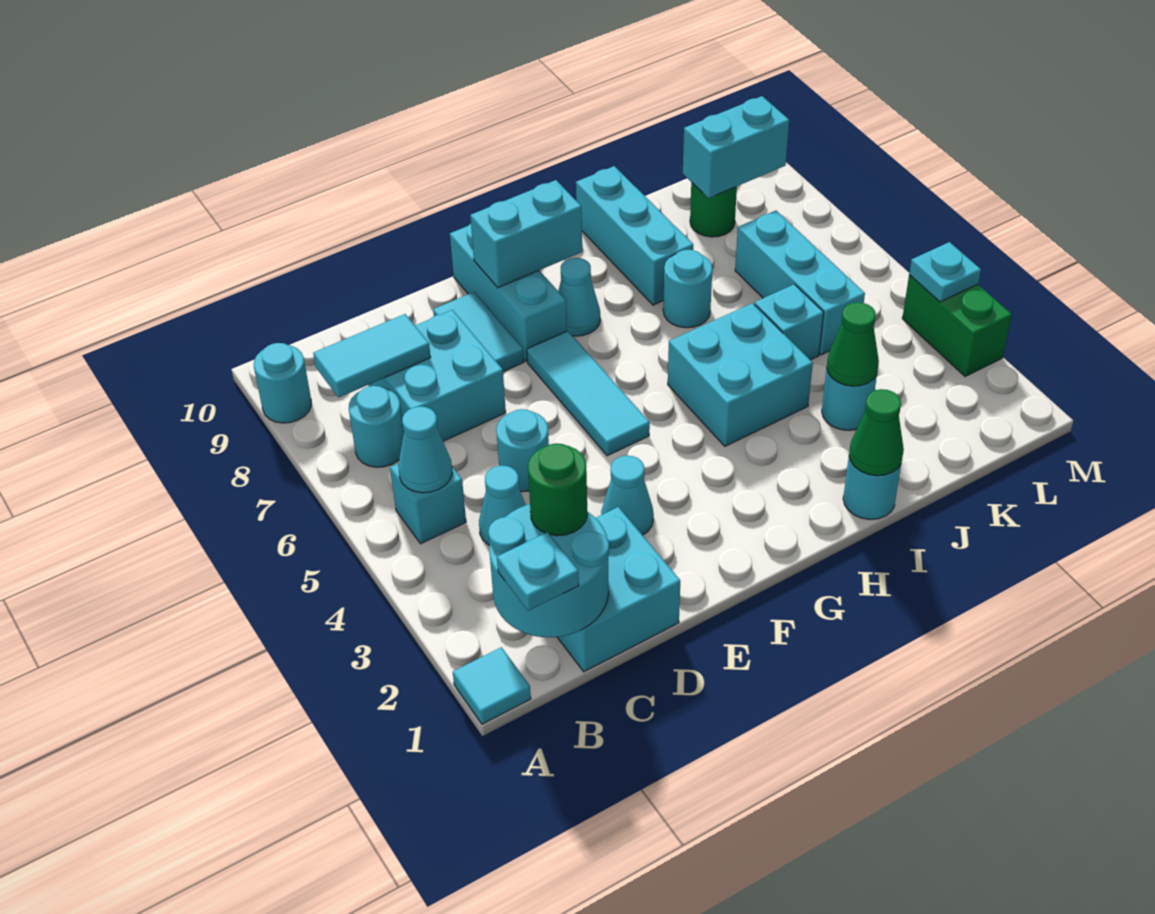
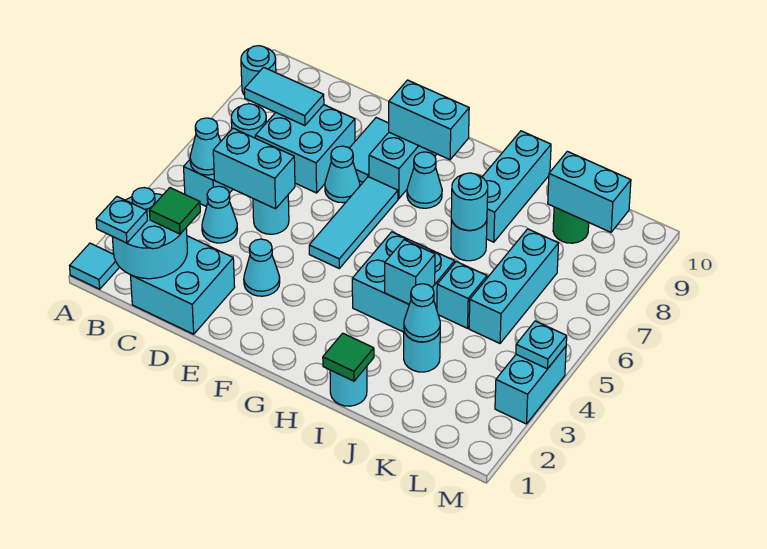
green round brick C2 level 3 -> green tile C2 level 3
none -> cyan brick C5:D5 level 2
none -> cyan cone E7 level 1
green cone I1 level 2 -> green tile I1 level 2
none -> cyan brick I4 level 2
none -> cyan round brick I7 level 2
green cone J3 level 2 -> cyan cone J3 level 2
green brick M3:M4 level 1 -> cyan brick M3:M4 level 1

